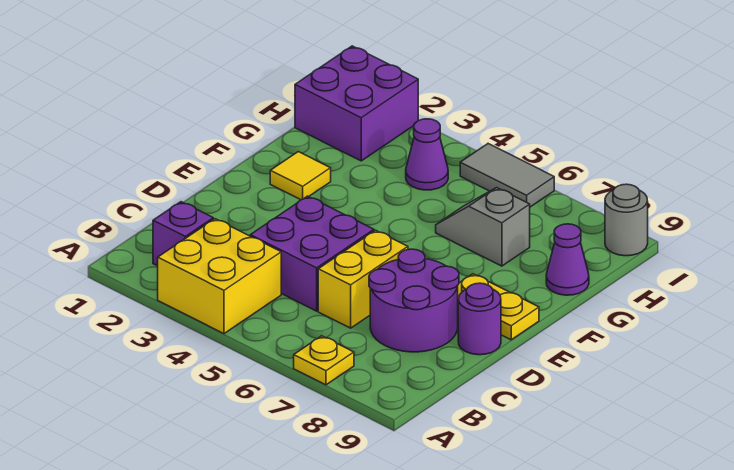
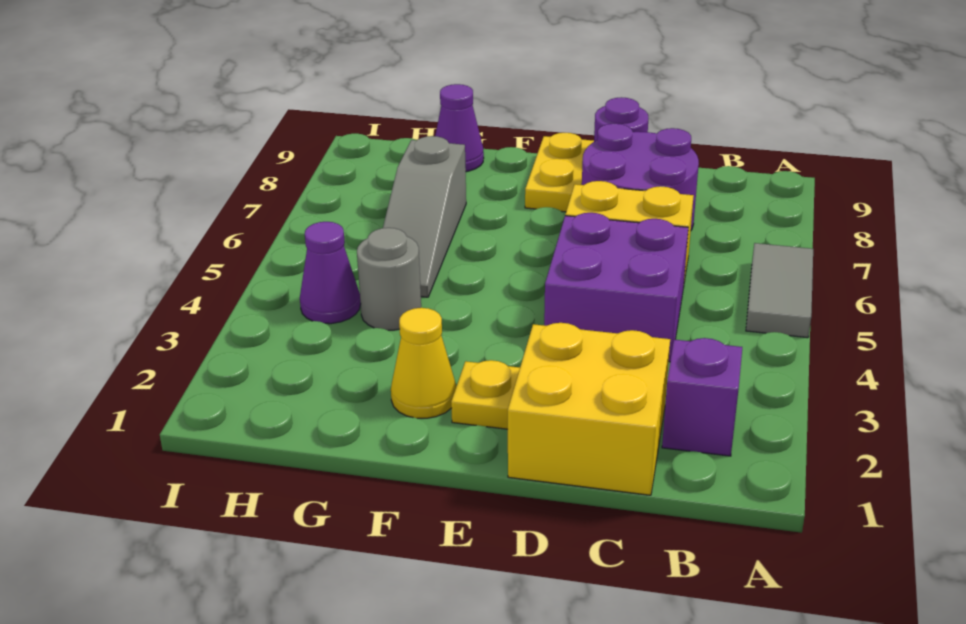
yellow brick A3:B4 level 1 -> yellow brick C1:D2 level 1
yellow plate A7 level 1 -> yellow plate E2 level 1
yellow tile F2 level 1 -> yellow cone F2 level 1
grey slope G6:G7 level 1 top 7 -> grey slope G5:G7 level 1 top 7
purple brick H1:I2 level 1 -> none
grey tile I5:I6 level 1 -> grey tile A5:A6 level 1
grey round brick I9 level 1 -> grey round brick G4 level 1

